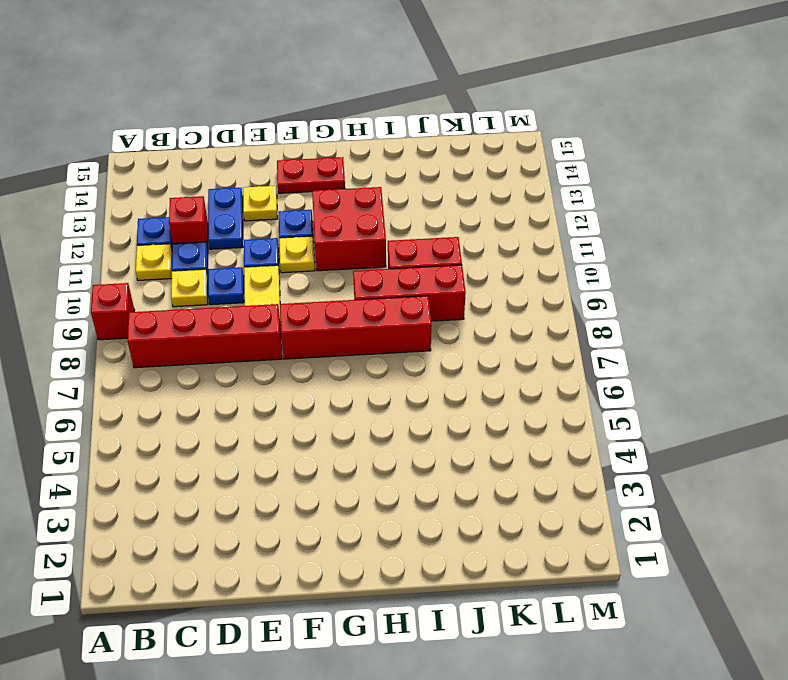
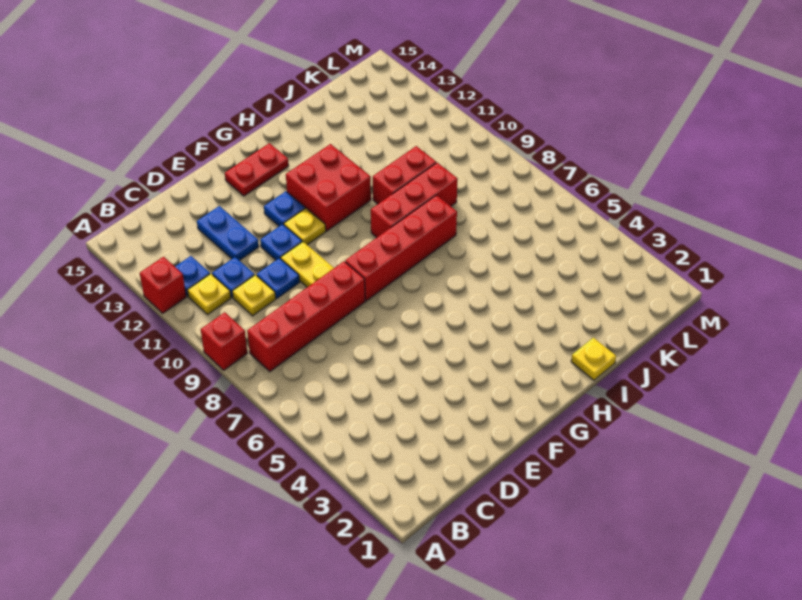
red brick C12 level 1 -> red brick A12 level 1
yellow plate E13 level 1 -> yellow plate I1 level 1

